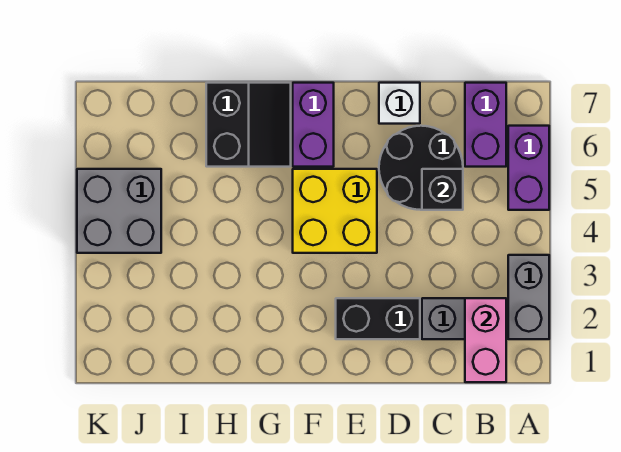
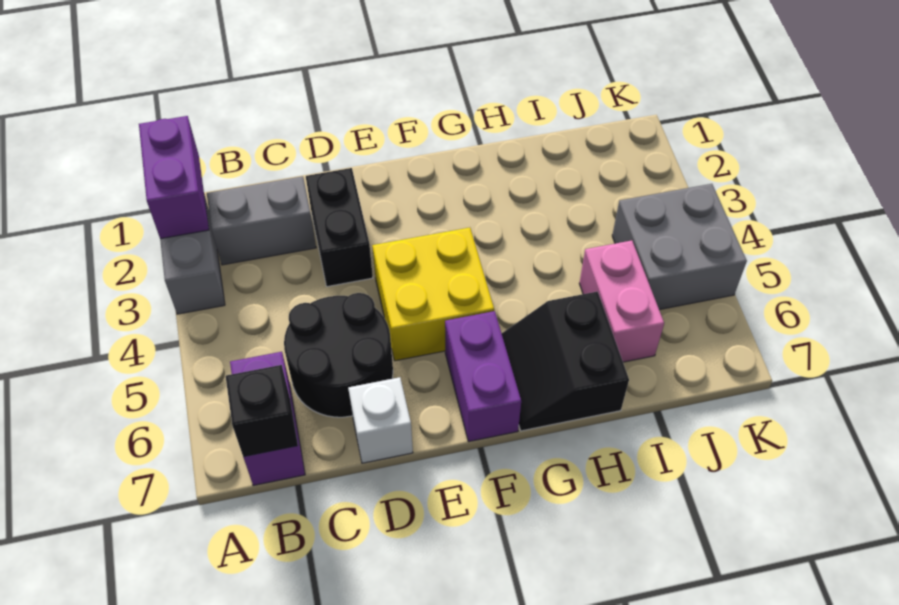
purple brick A5:A6 level 1 -> purple brick A1:A2 level 2
pink brick B1:B2 level 2 -> pink brick I5:I6 level 1
black brick C5 level 2 -> black brick B7 level 2
black brick D2:E2 level 1 -> black brick D2:D3 level 1

